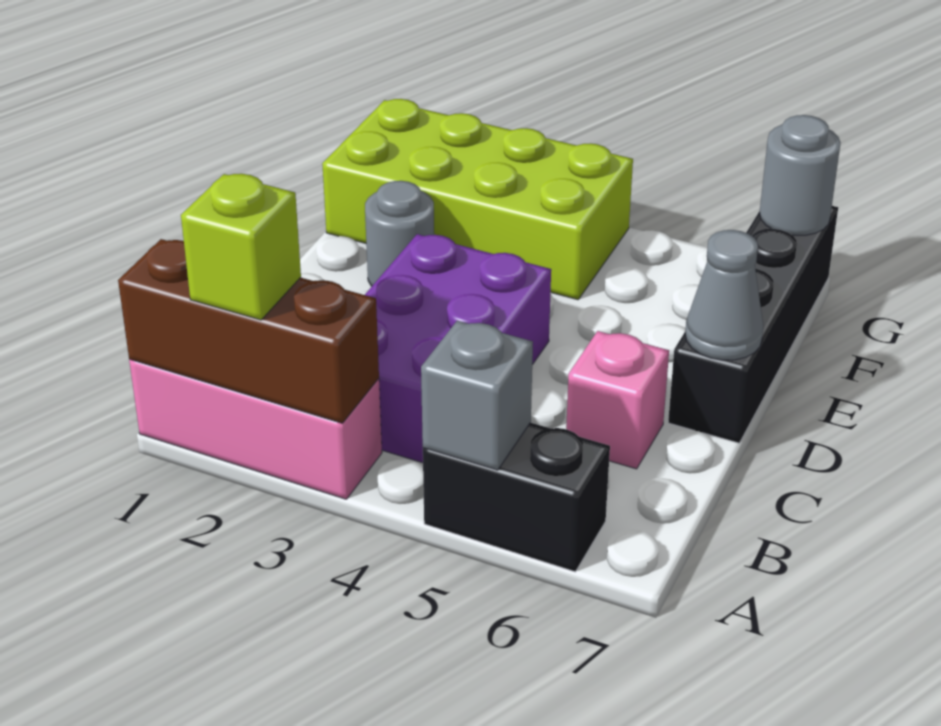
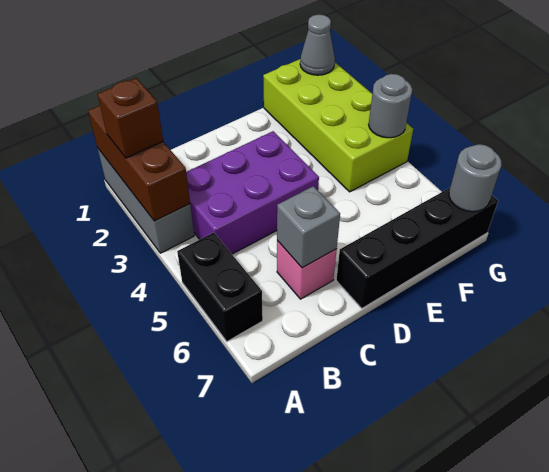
pink brick A1:A3 level 1 -> grey brick A1:A3 level 1
lime brick A2 level 3 -> brown brick A2 level 3
grey brick A5 level 2 -> grey brick C6 level 2
grey cone D7 level 2 -> grey cone G1 level 2
grey round brick E2 level 1 -> grey round brick G4 level 2

